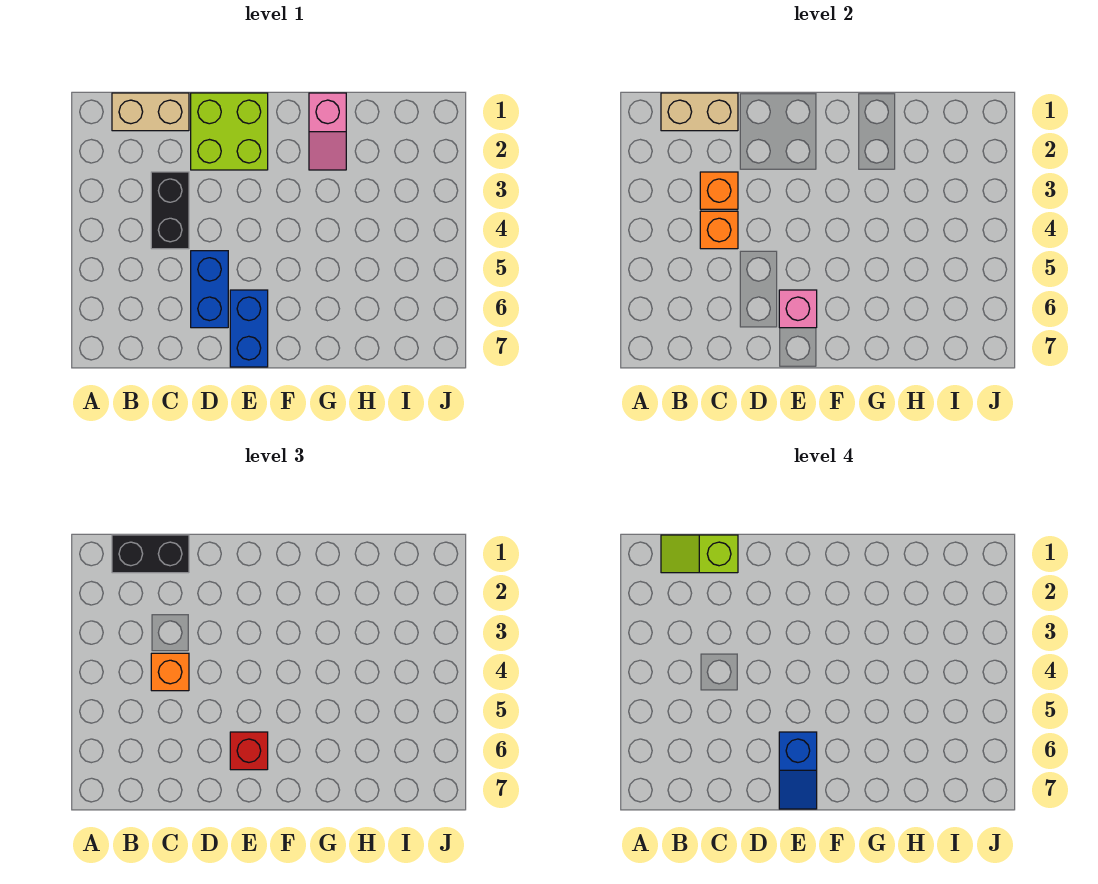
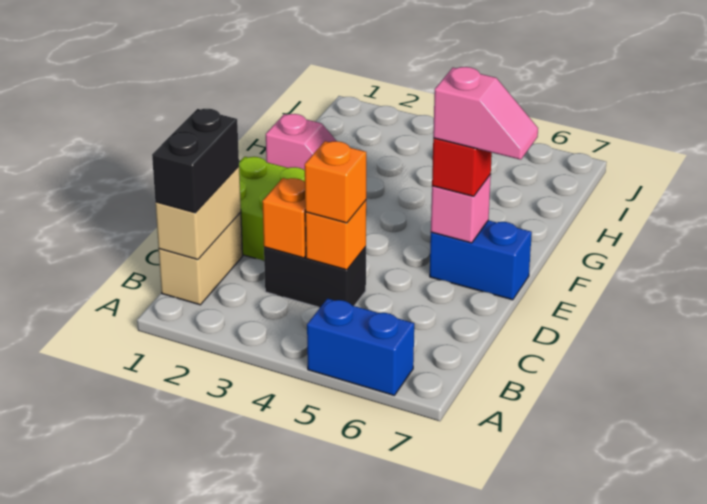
lime slope B1:C1 level 4 top C -> none
blue brick D5:D6 level 1 -> blue brick A5:A6 level 1
blue slope E6:E7 level 4 top 6 -> pink slope E6:E7 level 4 top 6

